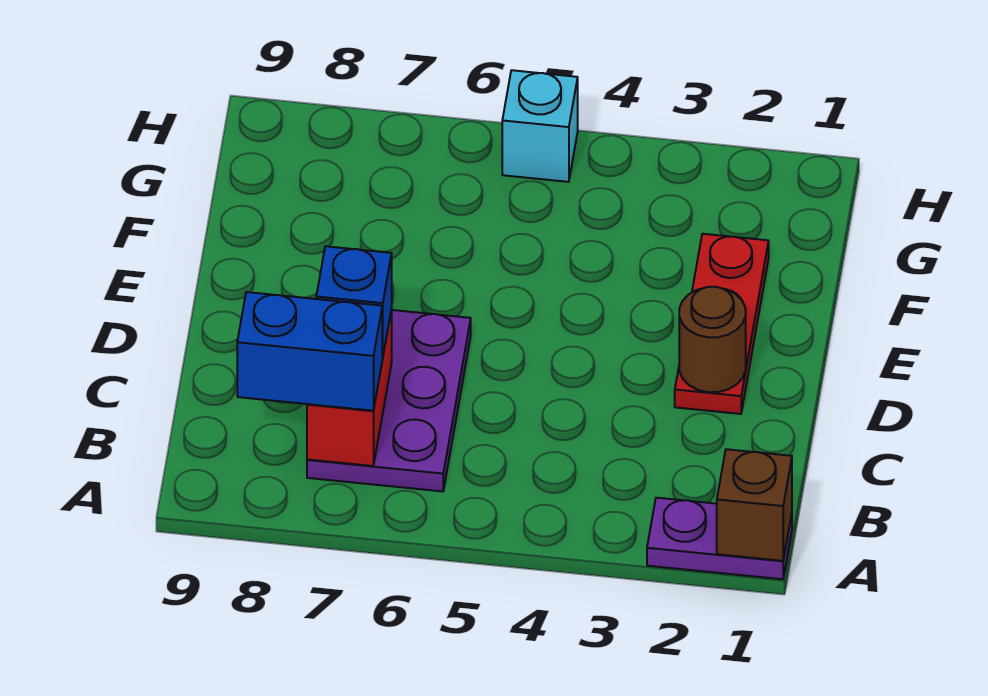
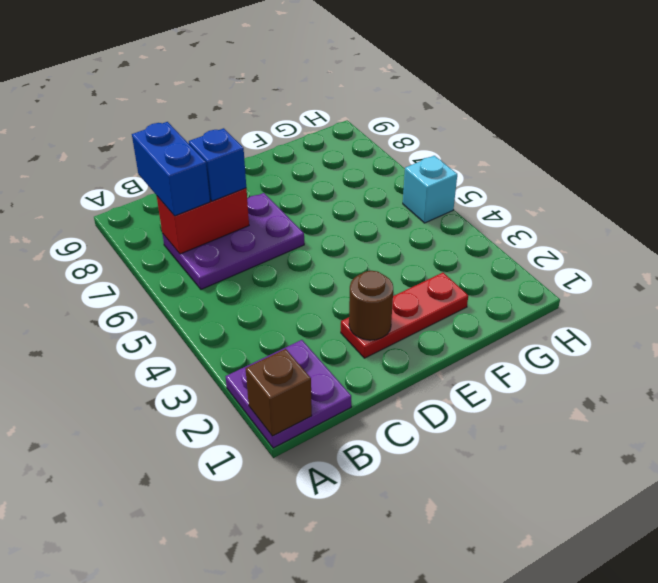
purple plate A1:A2 level 1 -> purple plate A1:B2 level 1

